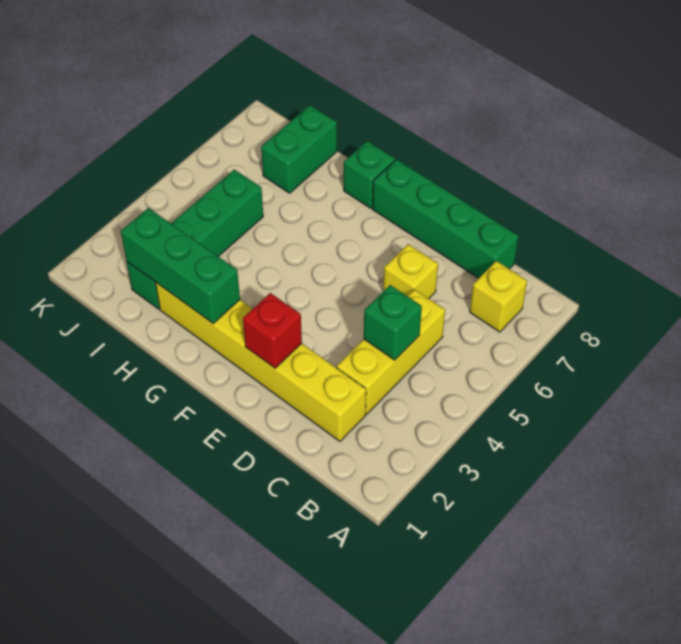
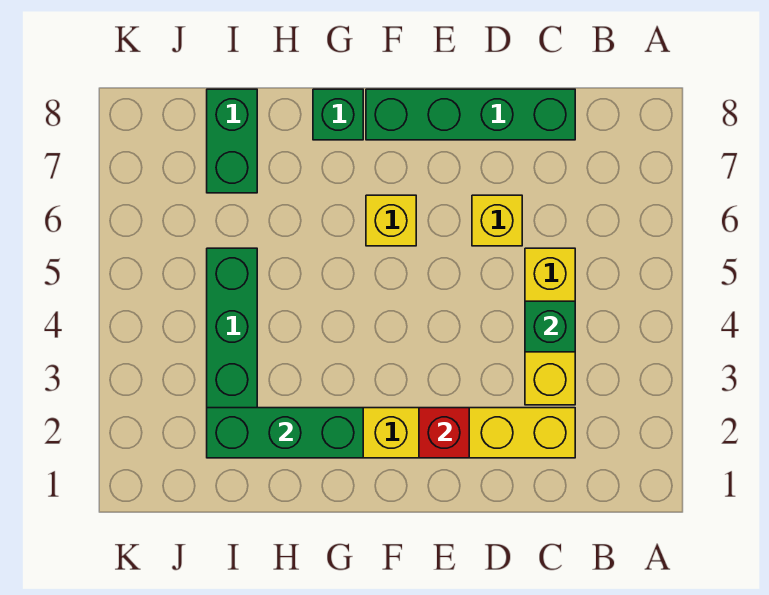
yellow brick B7 level 1 -> yellow brick F6 level 1

